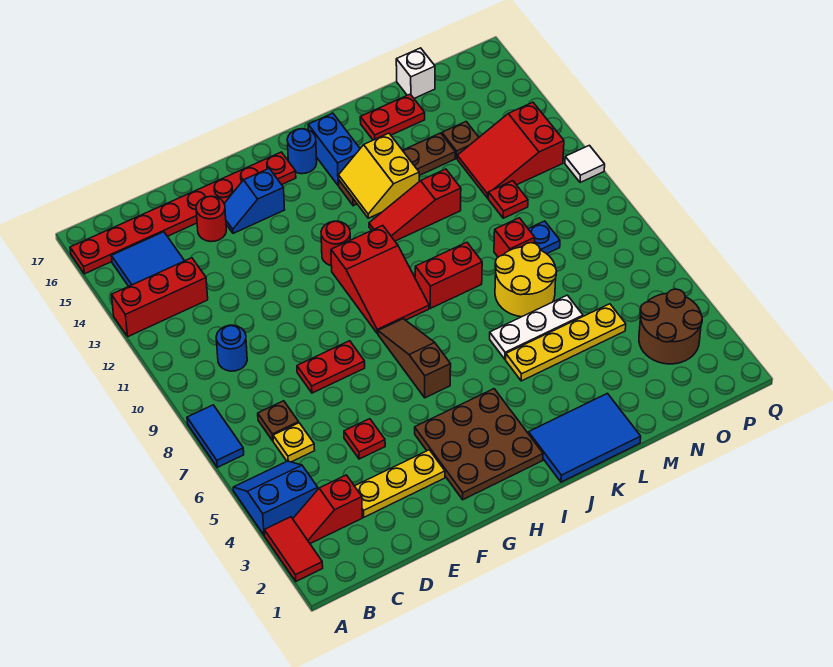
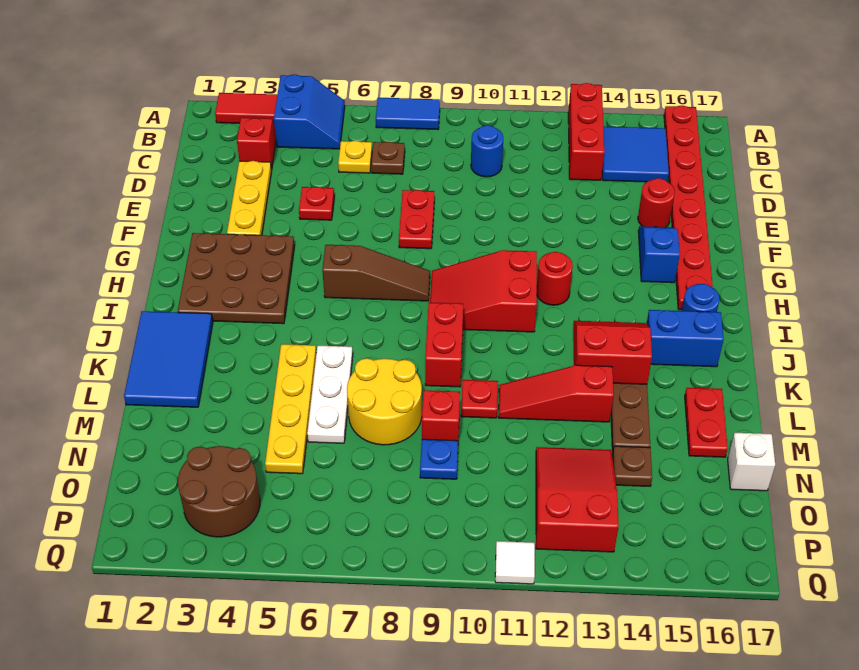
red slope J12:L12 level 1 top L -> red slope L11:L13 level 1 top 13
yellow slope J13:K14 level 2 top K -> red slope J13:K14 level 2 top K
red plate N11 level 1 -> red plate L10 level 1

